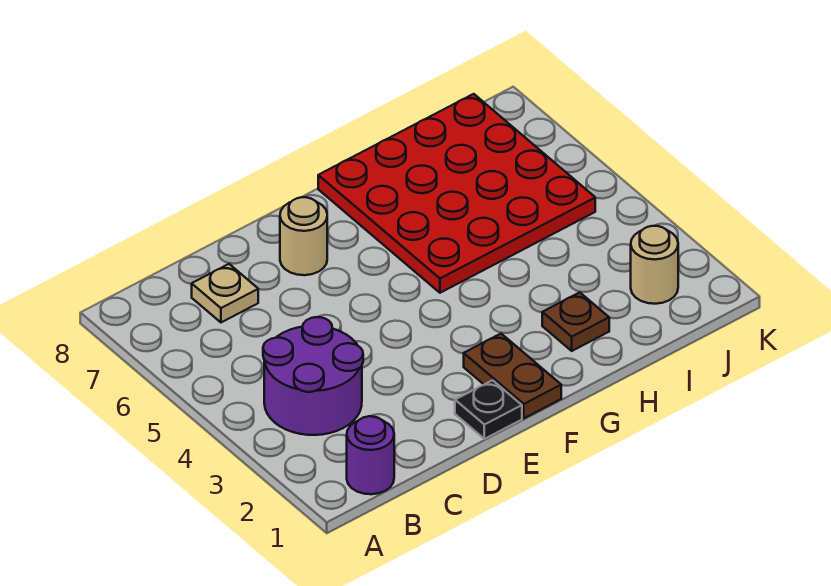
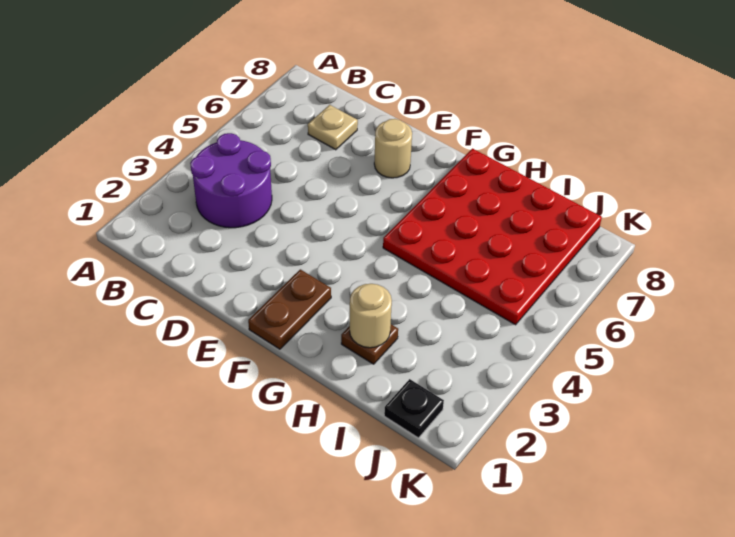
purple round brick B1 level 1 -> none
black plate E1 level 1 -> black plate J1 level 1
tan round brick J2 level 1 -> tan round brick H2 level 2

